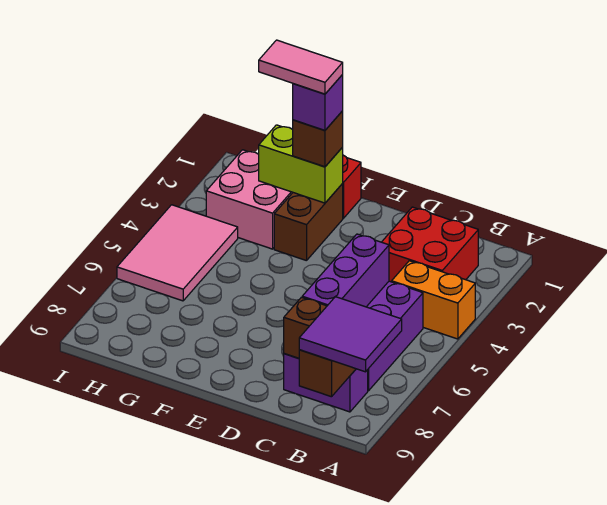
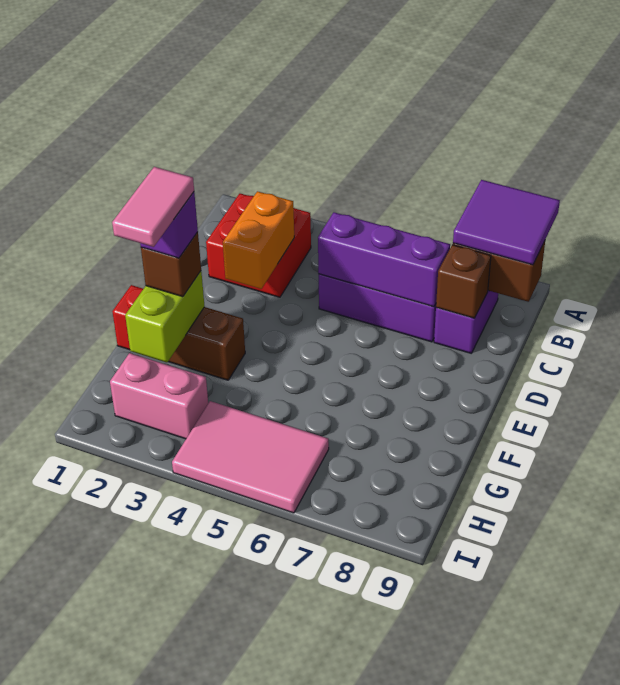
orange brick A4:B4 level 1 -> orange brick C3:D3 level 2
pink brick G2:H3 level 1 -> pink brick H2:H3 level 1

